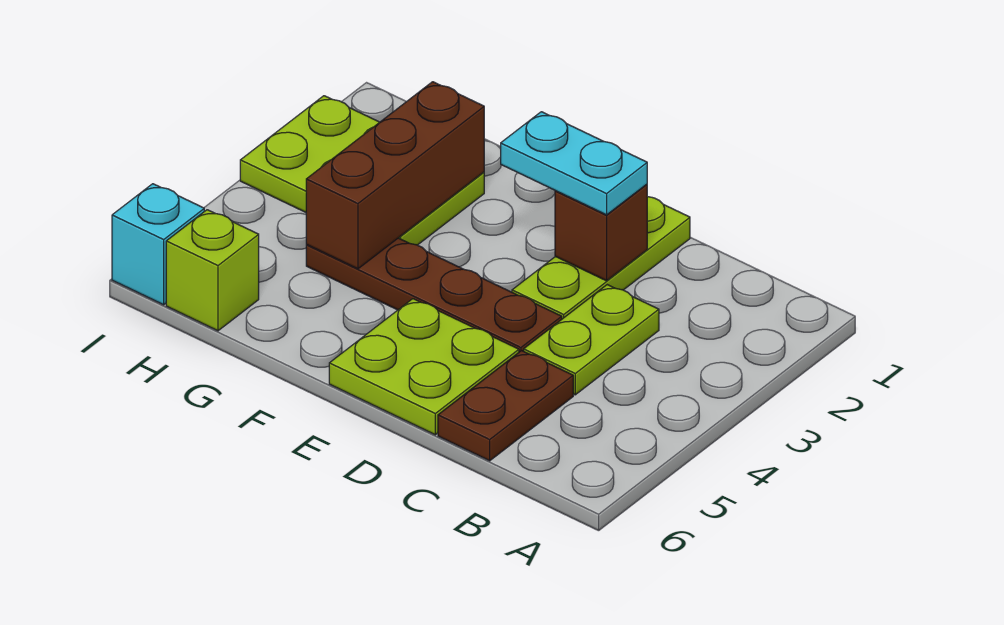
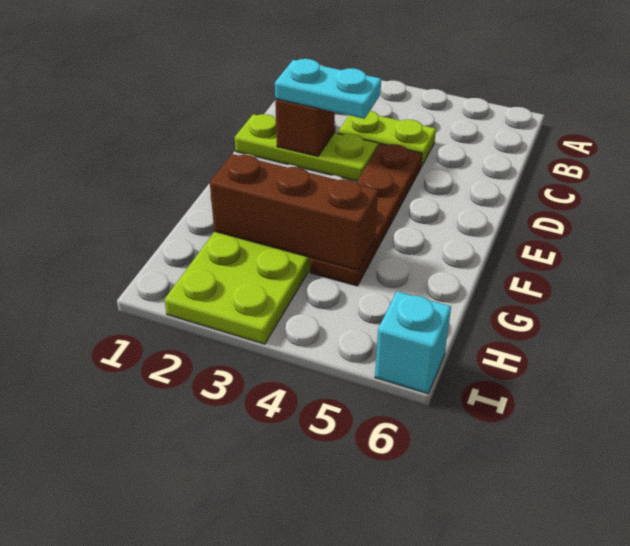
brown plate C5:C6 level 1 -> none
cyan plate D2:E2 level 3 -> cyan plate D2:D3 level 3
lime plate D5:E6 level 1 -> none
lime brick H6 level 1 -> none

